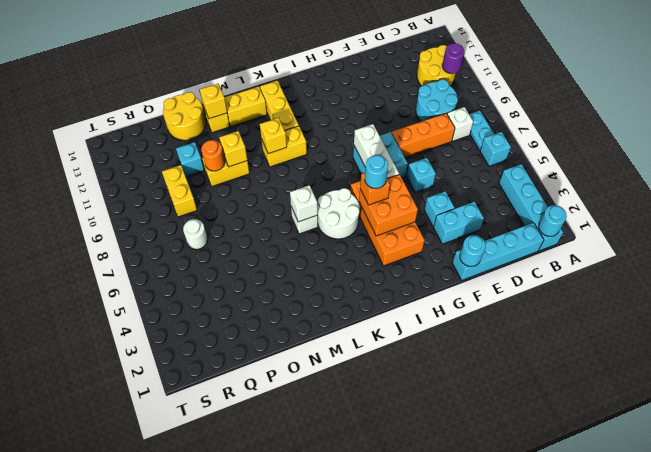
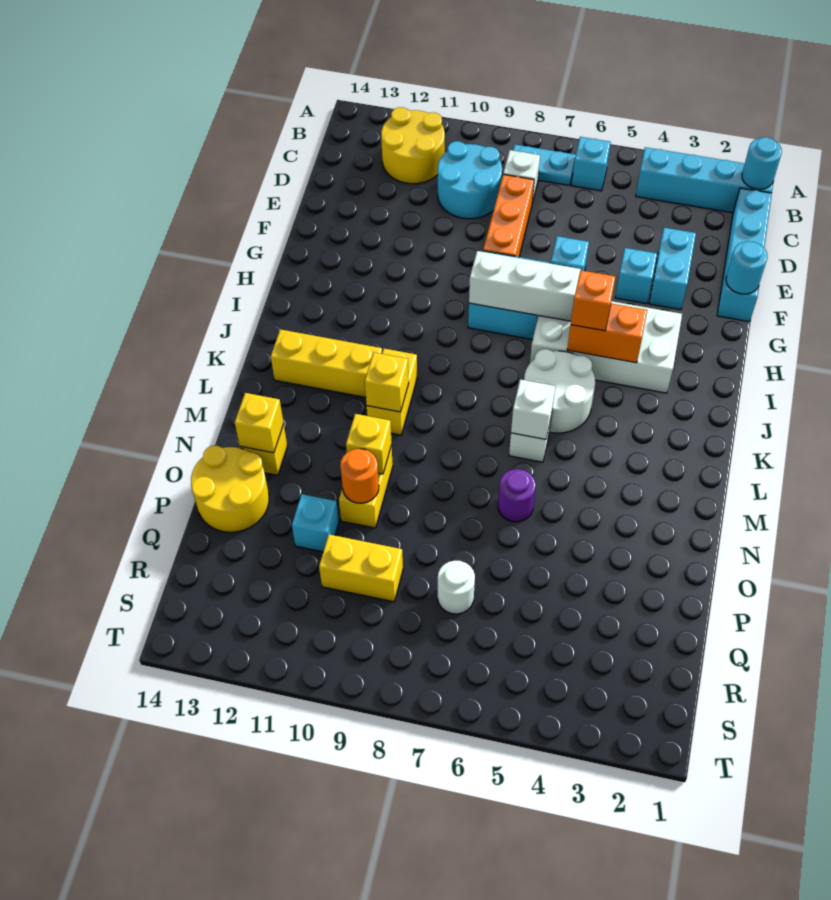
purple round brick B11 level 2 -> purple round brick N6 level 1
orange brick H3:I6 level 1 -> white brick H3:I6 level 1
orange brick H4:I5 level 2 -> orange brick I4:I5 level 2
cyan round brick I5 level 4 -> none
yellow brick L13:M13 level 1 -> none

